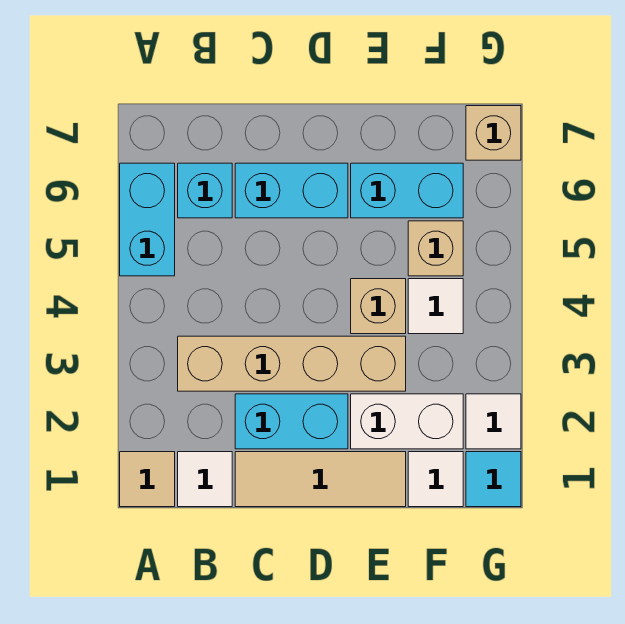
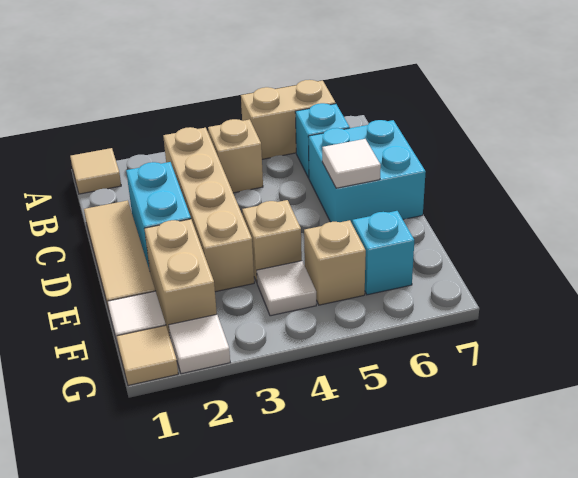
cyan brick A5:A6 level 1 -> tan brick A5:A6 level 1
white tile B1 level 1 -> white tile D6 level 2
cyan brick C6:D6 level 1 -> cyan brick C6:D7 level 1
white brick E2:F2 level 1 -> tan brick E2:F2 level 1
cyan brick E6:F6 level 1 -> cyan brick F6 level 1
cyan tile G1 level 1 -> tan tile G1 level 1
tan brick G7 level 1 -> tan brick B4 level 1

